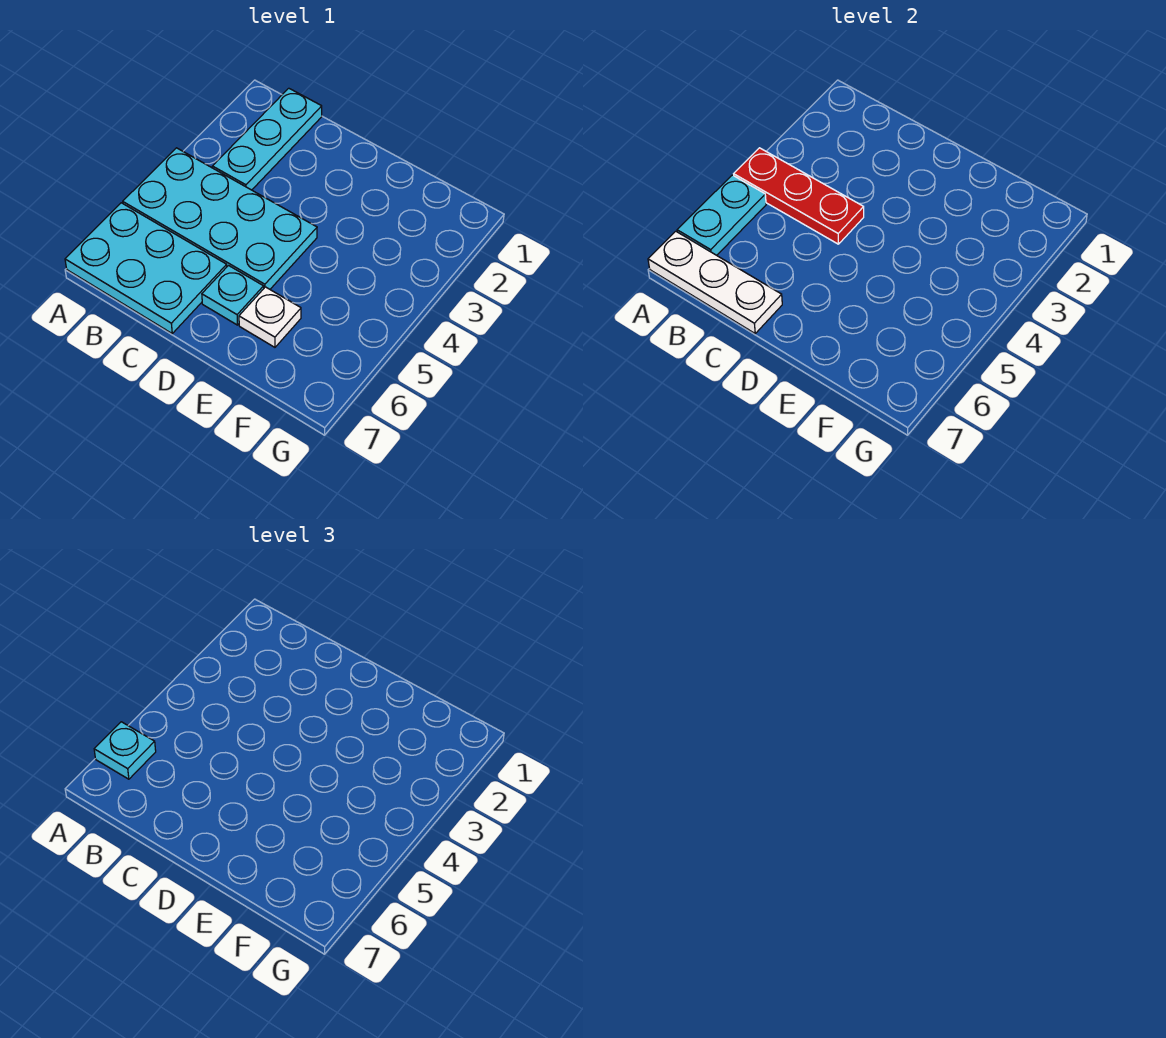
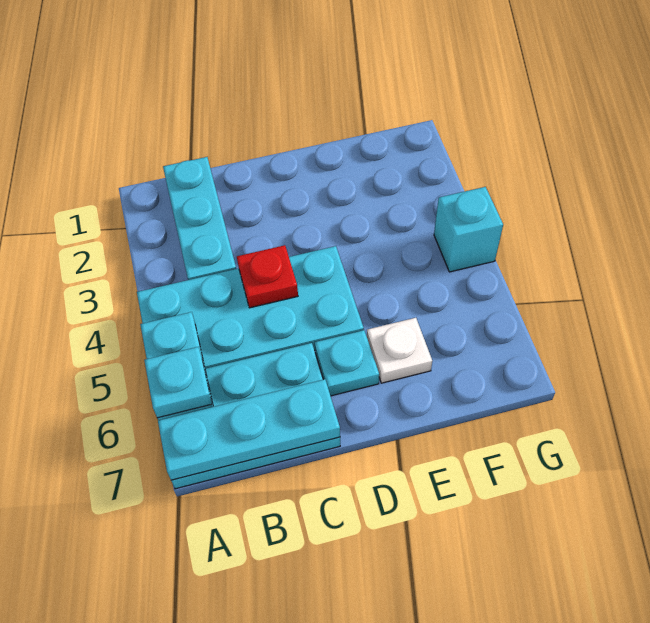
red plate A4:C4 level 2 -> red plate C4 level 2
white plate A7:C7 level 2 -> cyan plate A7:C7 level 2
none -> cyan brick G4 level 1

